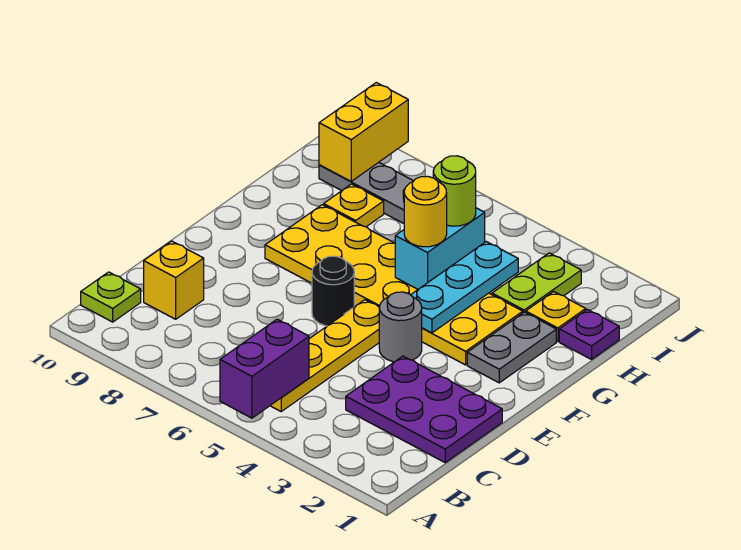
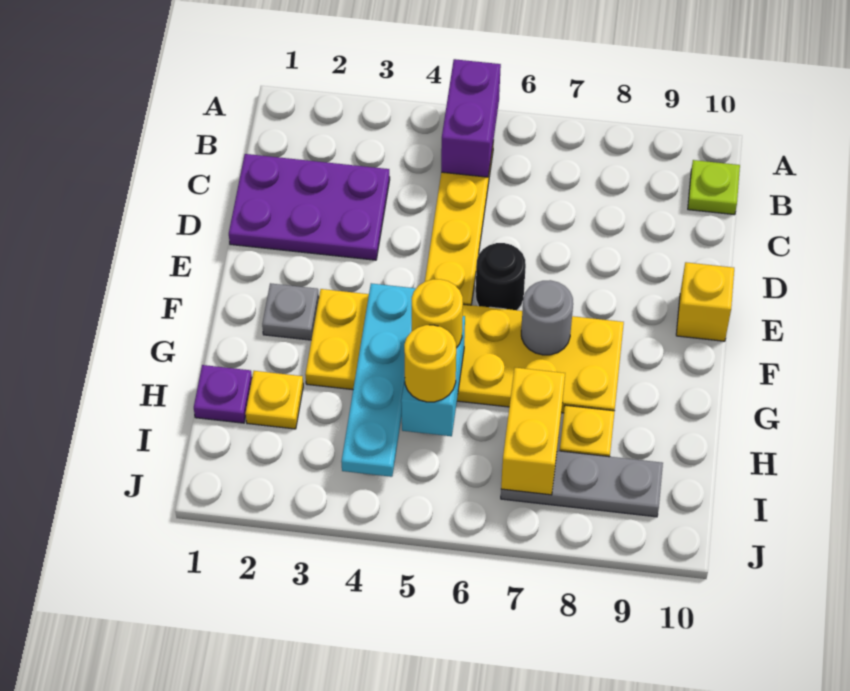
yellow brick C9 level 1 -> yellow brick E10 level 1
grey round brick E4 level 1 -> grey round brick F7 level 2
grey plate F2:G2 level 1 -> grey plate F2 level 1
cyan plate F4:H4 level 2 -> cyan plate F4:I4 level 2
lime plate H3:I3 level 1 -> none
lime round brick H5 level 3 -> yellow round brick H5 level 3
yellow brick I9:J9 level 2 -> yellow brick H7:I7 level 2

